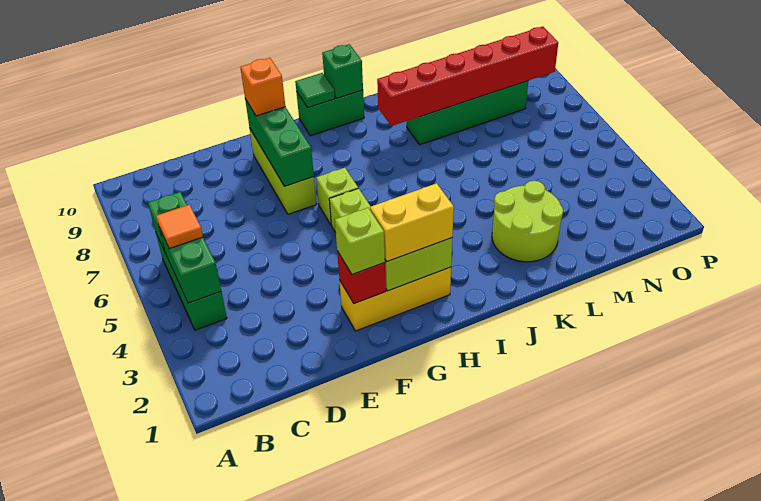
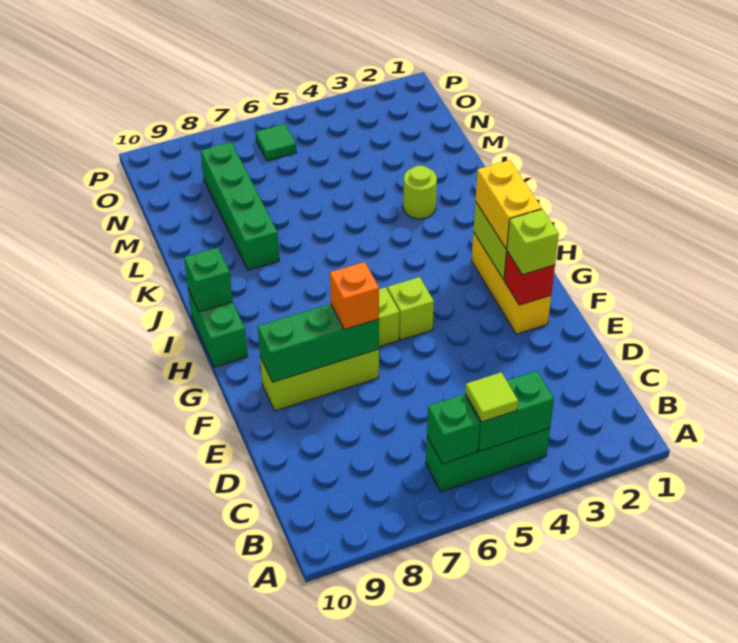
orange tile B5 level 3 -> lime tile B5 level 3
orange brick F9 level 3 -> orange brick F7 level 3
green tile H10 level 2 -> green tile O6 level 1
red brick J8:O8 level 2 -> none
lime round brick K2:L3 level 1 -> lime round brick K3 level 1

